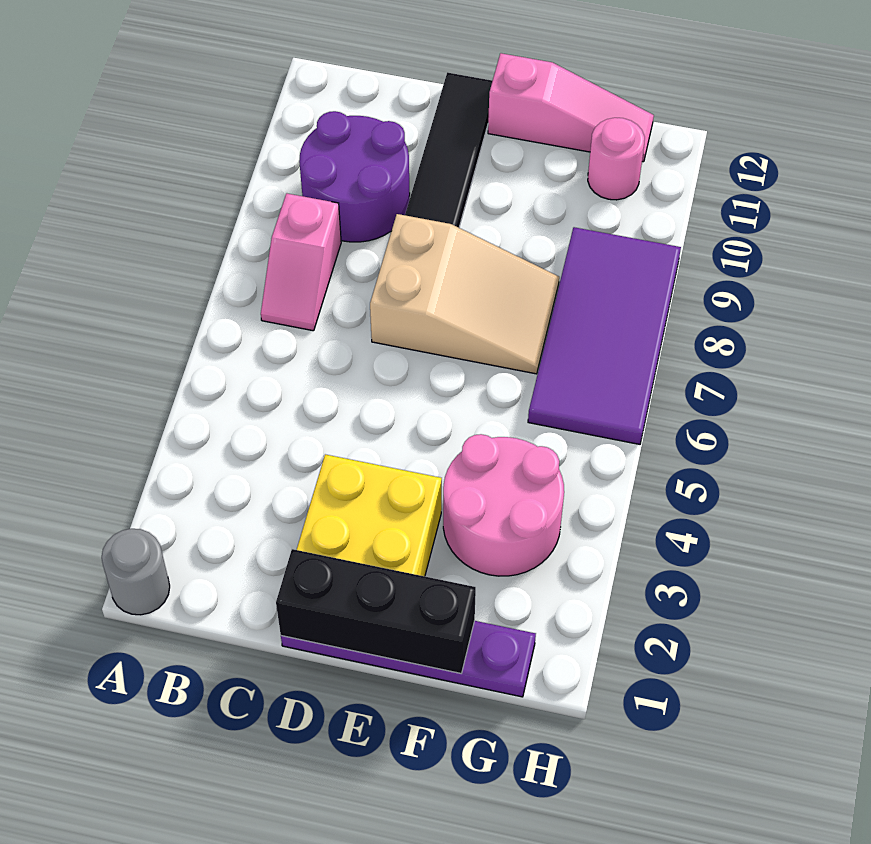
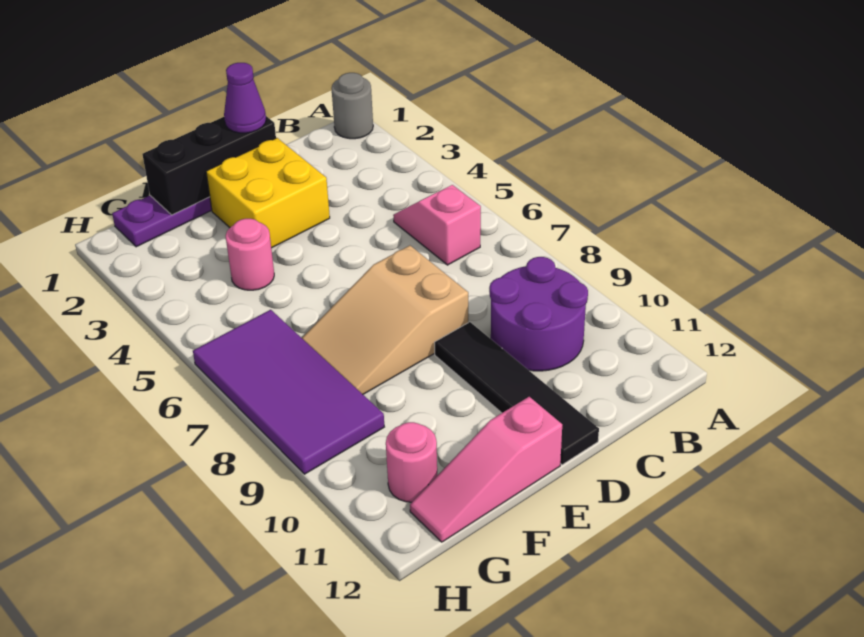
pink slope B7:B8 level 1 top 8 -> pink slope B5:B6 level 1 top 6
none -> purple cone D1 level 3
pink round brick F3:G4 level 1 -> pink round brick F4 level 1

